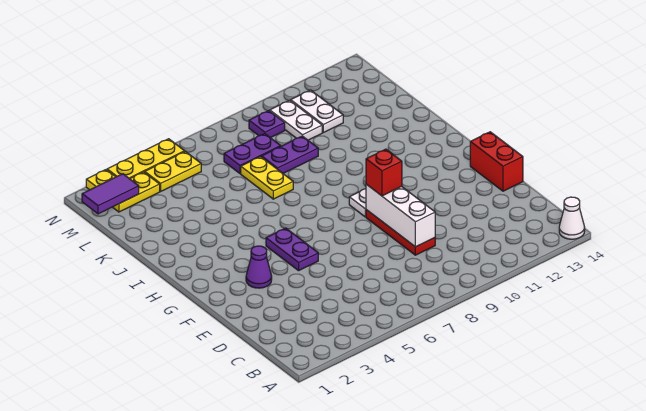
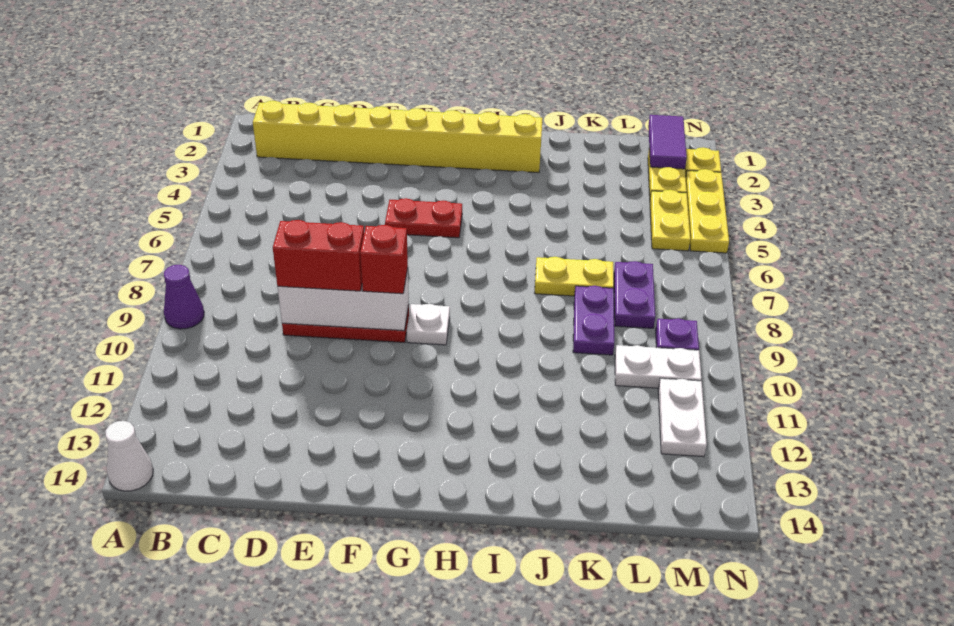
none -> yellow brick B2:I2 level 1
red brick E14:F14 level 1 -> red brick D9:E9 level 3
purple cone F3 level 1 -> purple cone A9 level 1
purple plate F5:G5 level 1 -> red plate F5:G5 level 1
white plate L11:M11 level 1 -> white plate M11:M12 level 1

